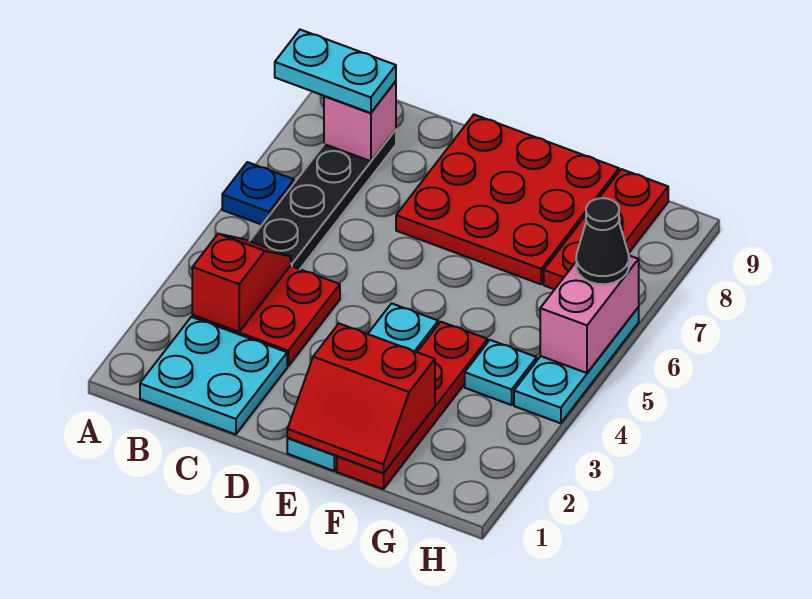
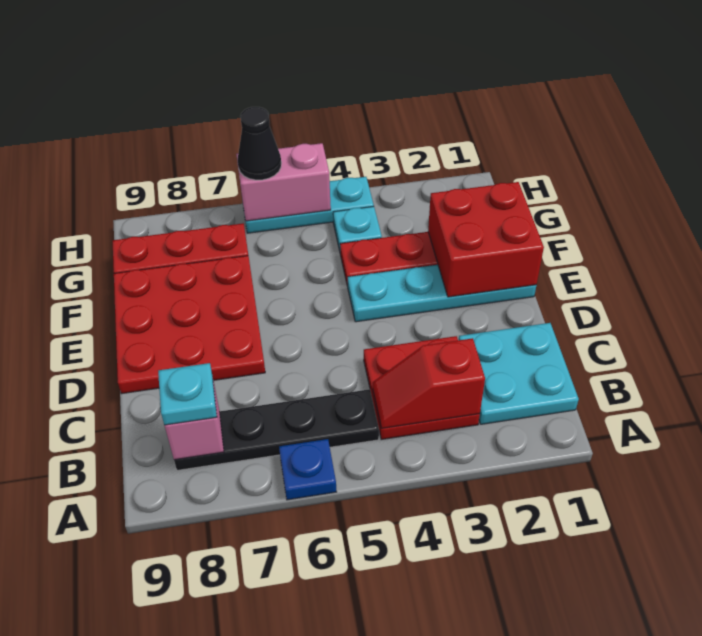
cyan plate A8:B8 level 3 -> cyan plate B8 level 3
red slope E1:F2 level 2 top 2 -> red brick E1:F2 level 2

